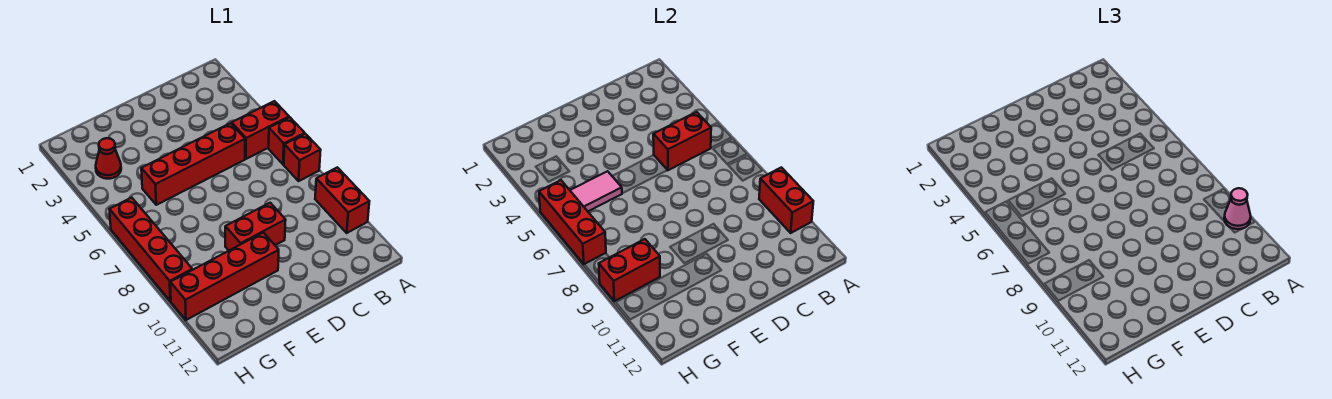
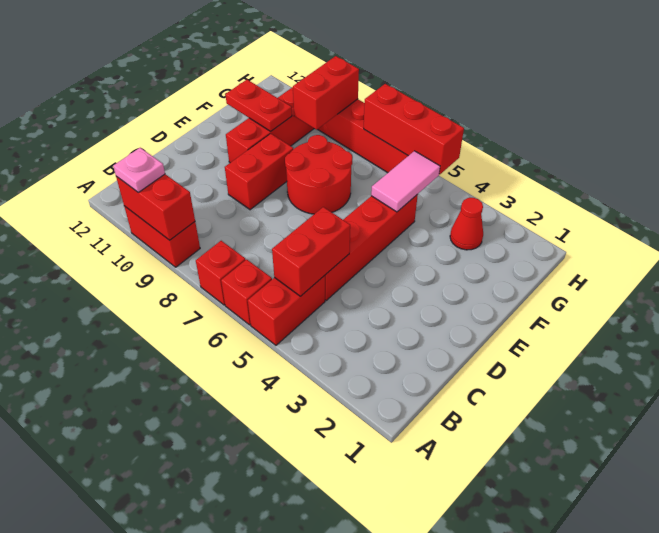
pink cone A10 level 3 -> pink plate A10 level 3
none -> red round brick E7:F8 level 1
none -> red plate F10:F11 level 2

